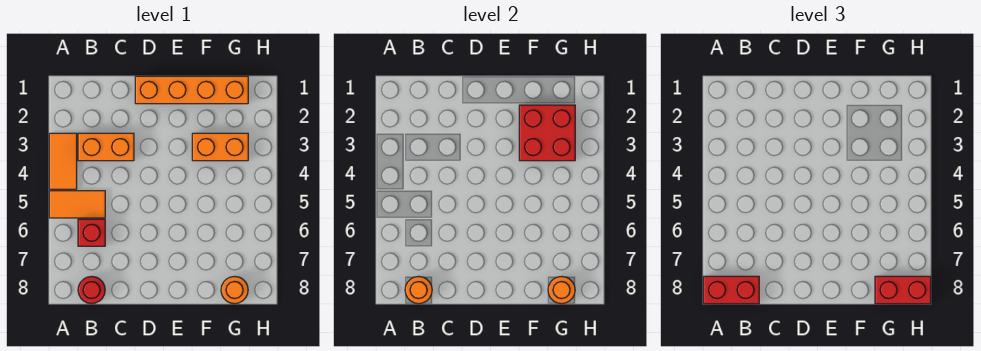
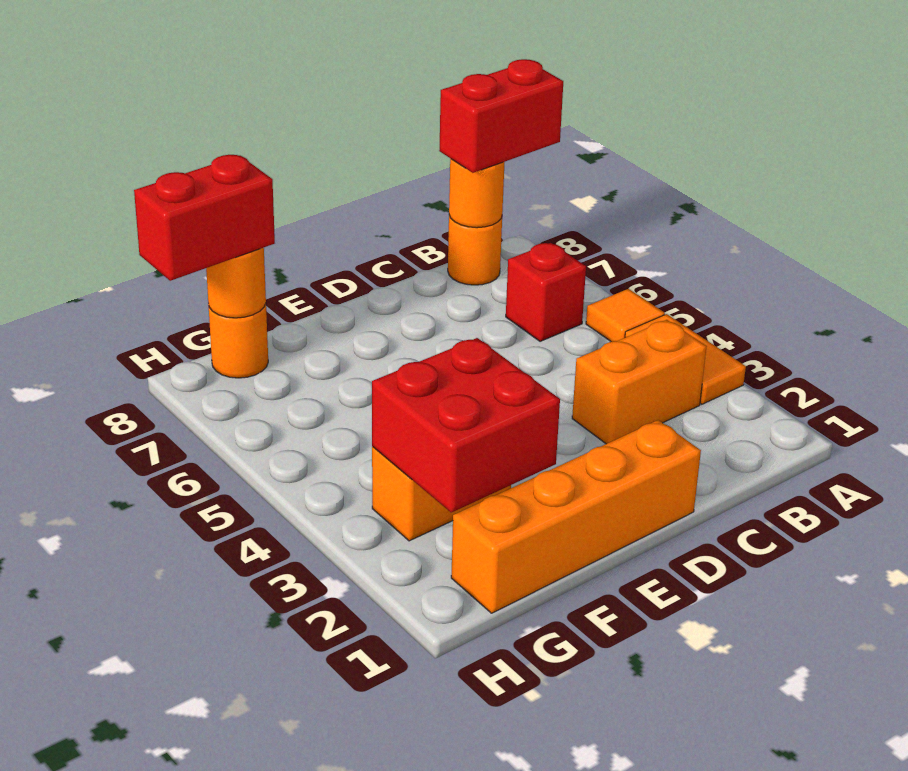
orange tile A5:B5 level 1 -> orange tile A5 level 1
red round brick B8 level 1 -> orange round brick B8 level 1

